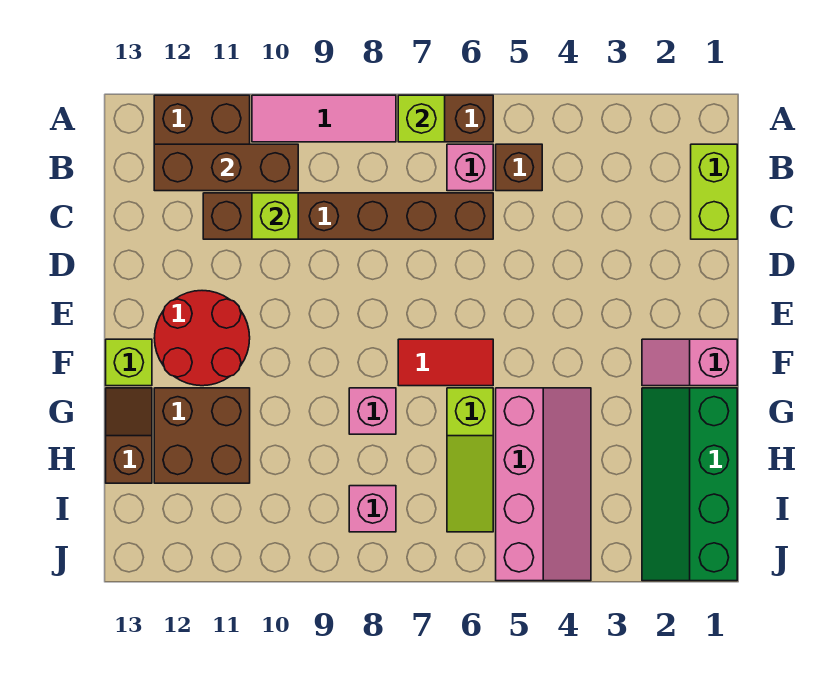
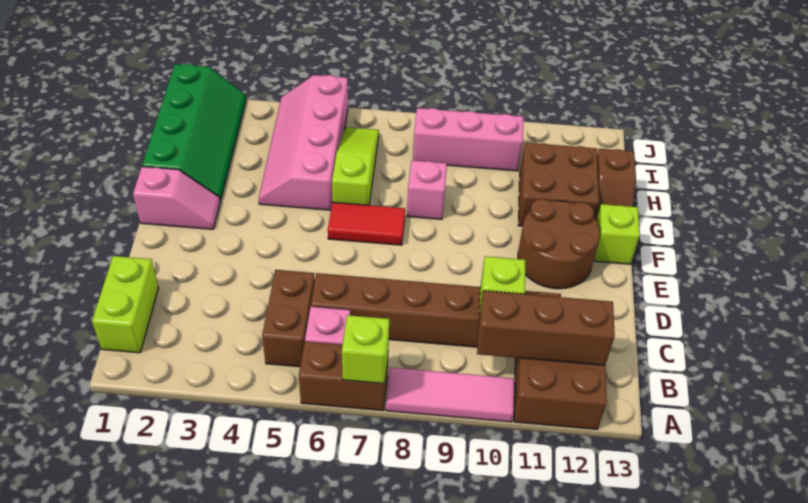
brown brick B5 level 1 -> brown brick B5:C5 level 1
red round brick E11:F12 level 1 -> brown round brick E11:F12 level 1
pink brick I8 level 1 -> pink brick I8:I10 level 1

